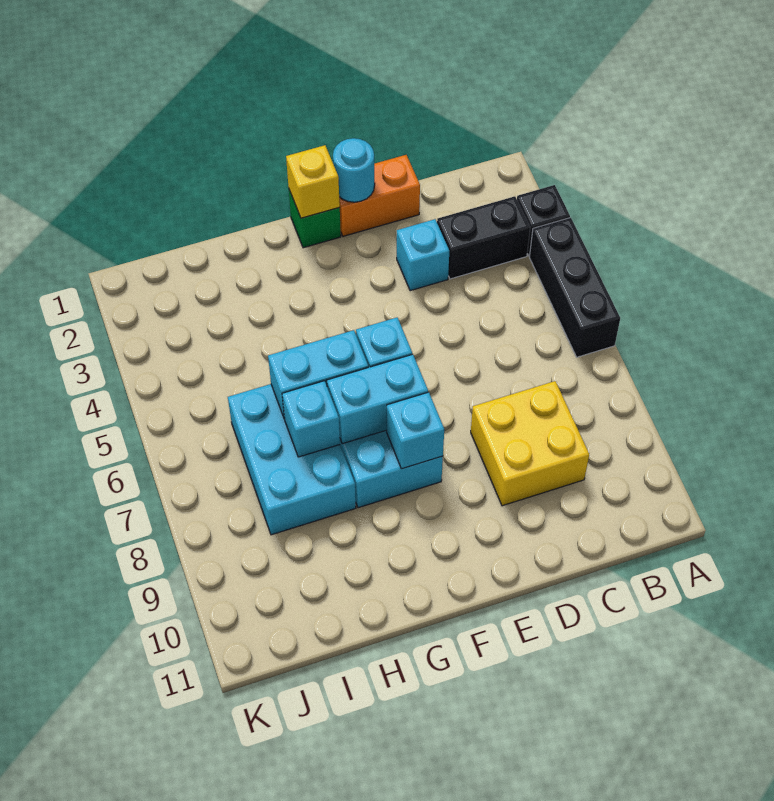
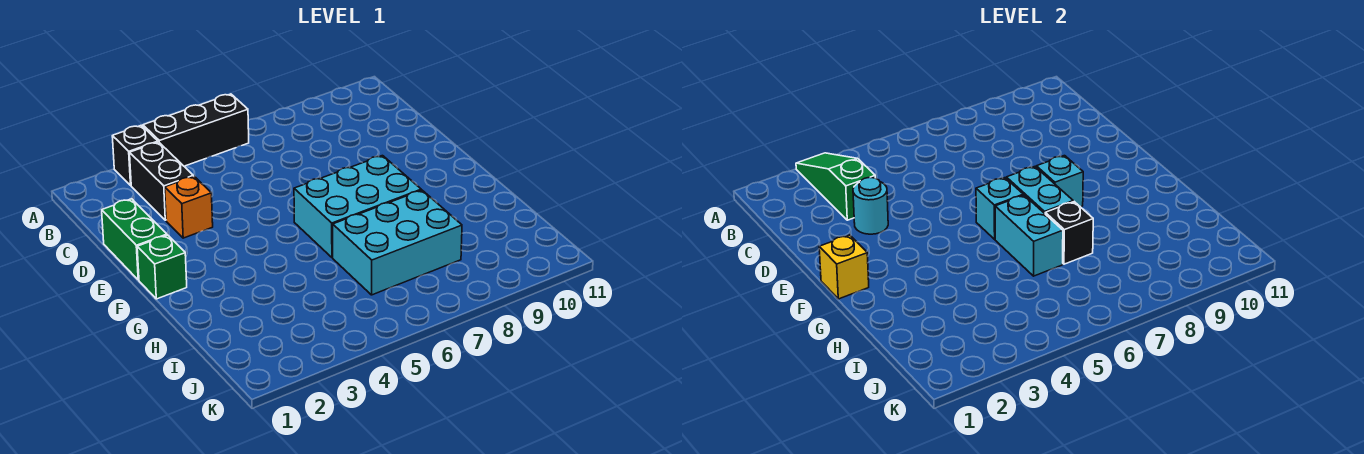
none -> green slope A3:C3 level 2 top C
yellow brick C8:D9 level 1 -> none
orange brick D1:E1 level 1 -> green brick D1:E1 level 1
cyan brick D3 level 1 -> orange brick D3 level 1
cyan round brick E1 level 2 -> cyan round brick D3 level 2
cyan brick H7 level 2 -> black brick H7 level 2

